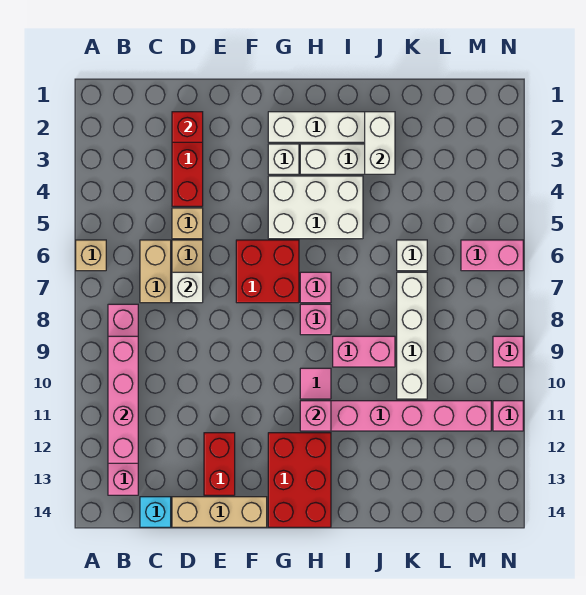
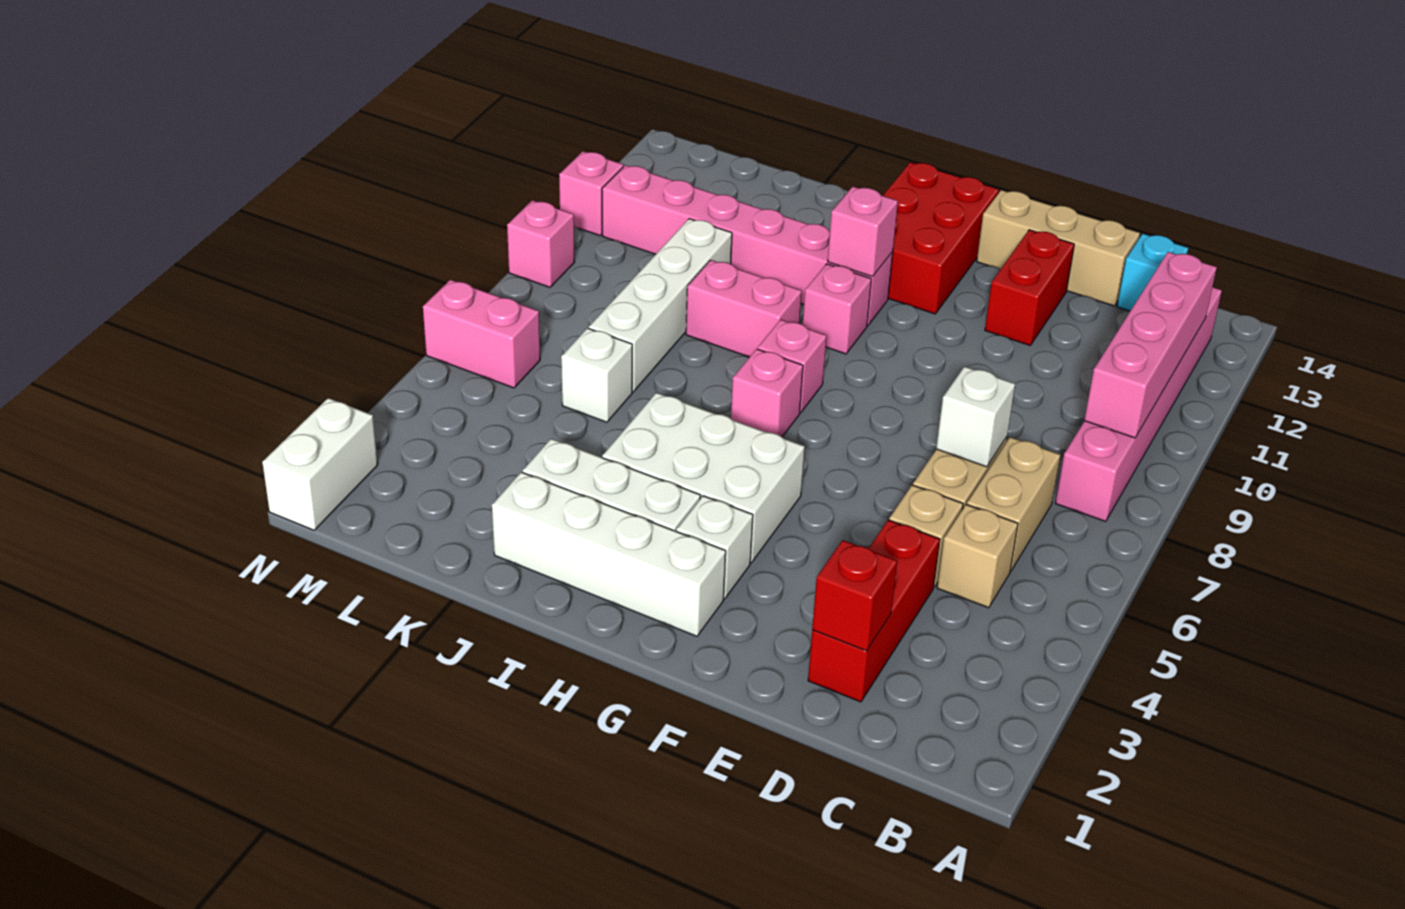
tan brick A6 level 1 -> tan brick C5 level 1
red brick F6:G7 level 1 -> none
pink tile H10 level 1 -> pink brick H10 level 1
white brick J2:J3 level 2 -> white brick N1:N2 level 1

